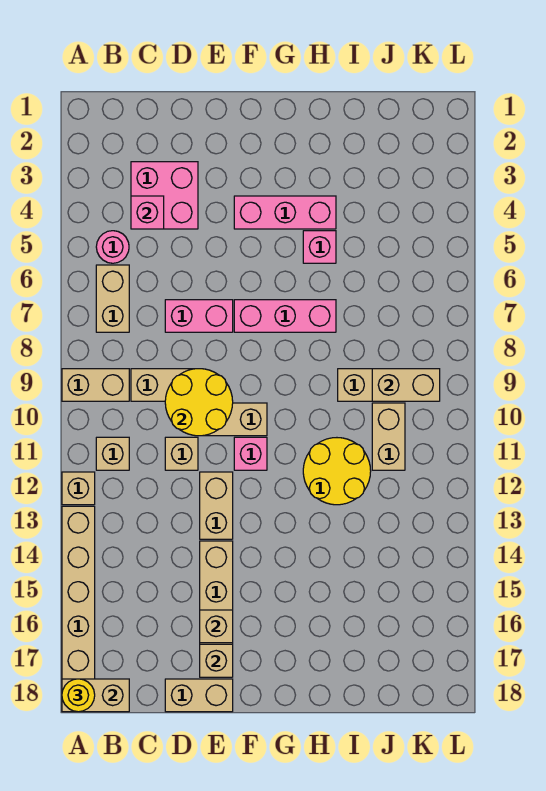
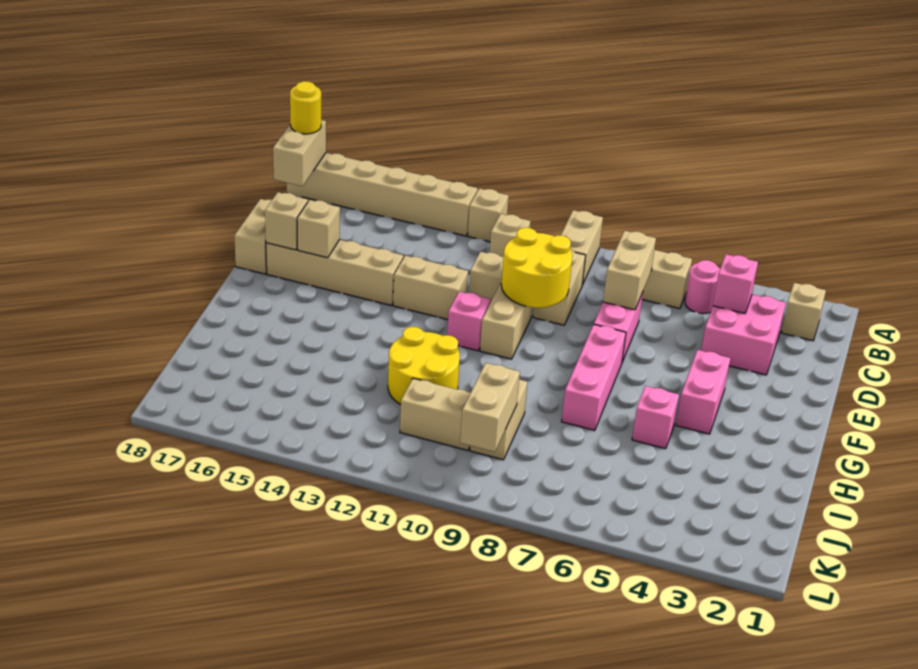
none -> tan brick B2 level 1
none -> tan brick C7:D7 level 2
pink brick F4:H4 level 1 -> pink brick F4:G4 level 1

